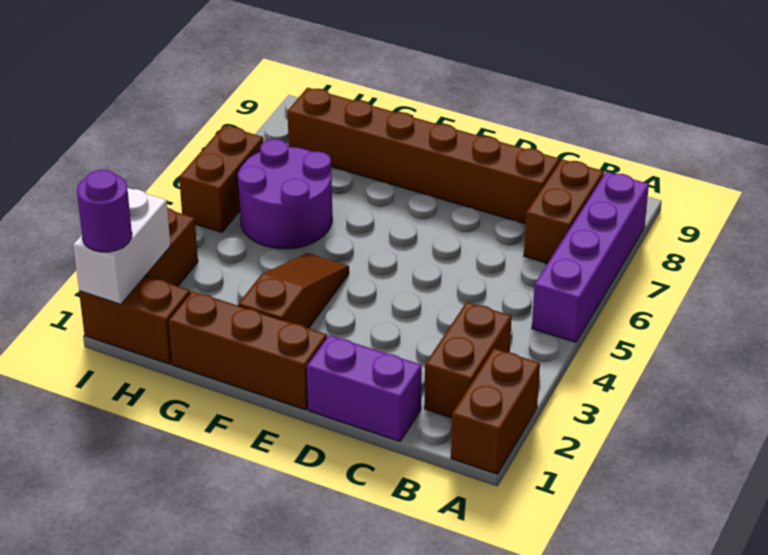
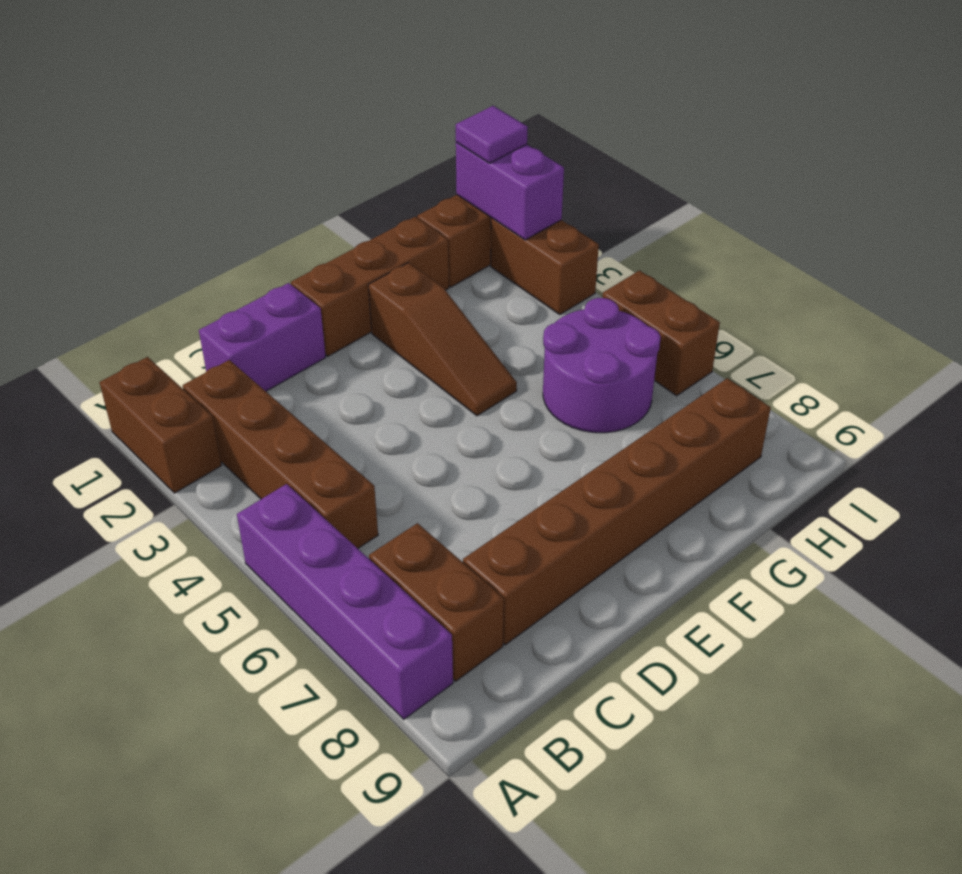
brown brick B2:B3 level 1 -> brown brick B2:B5 level 1
white brick I1:I2 level 2 -> purple brick I1:I2 level 2
purple round brick I1 level 3 -> purple tile I1 level 3

